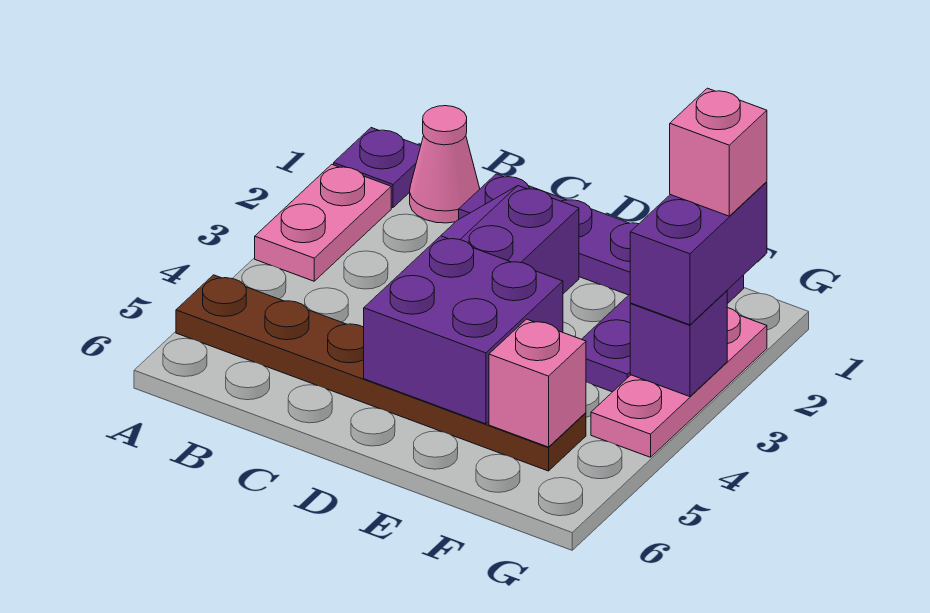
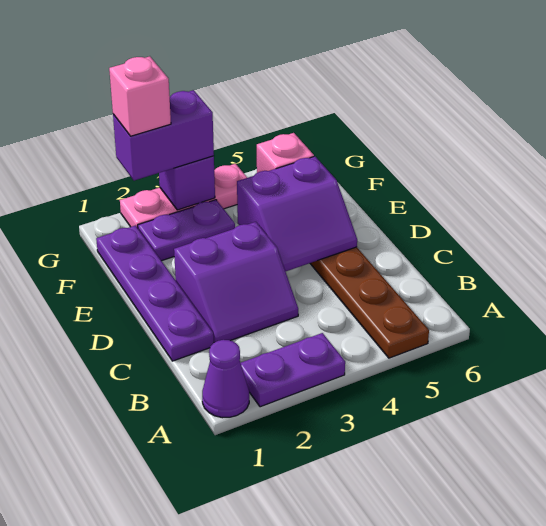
purple plate A1 level 1 -> purple cone A1 level 1
pink plate A2:A3 level 1 -> purple plate A2:A3 level 1
pink cone B1 level 1 -> none
purple brick D4:E5 level 2 -> purple slope D4:E5 level 2 top E

